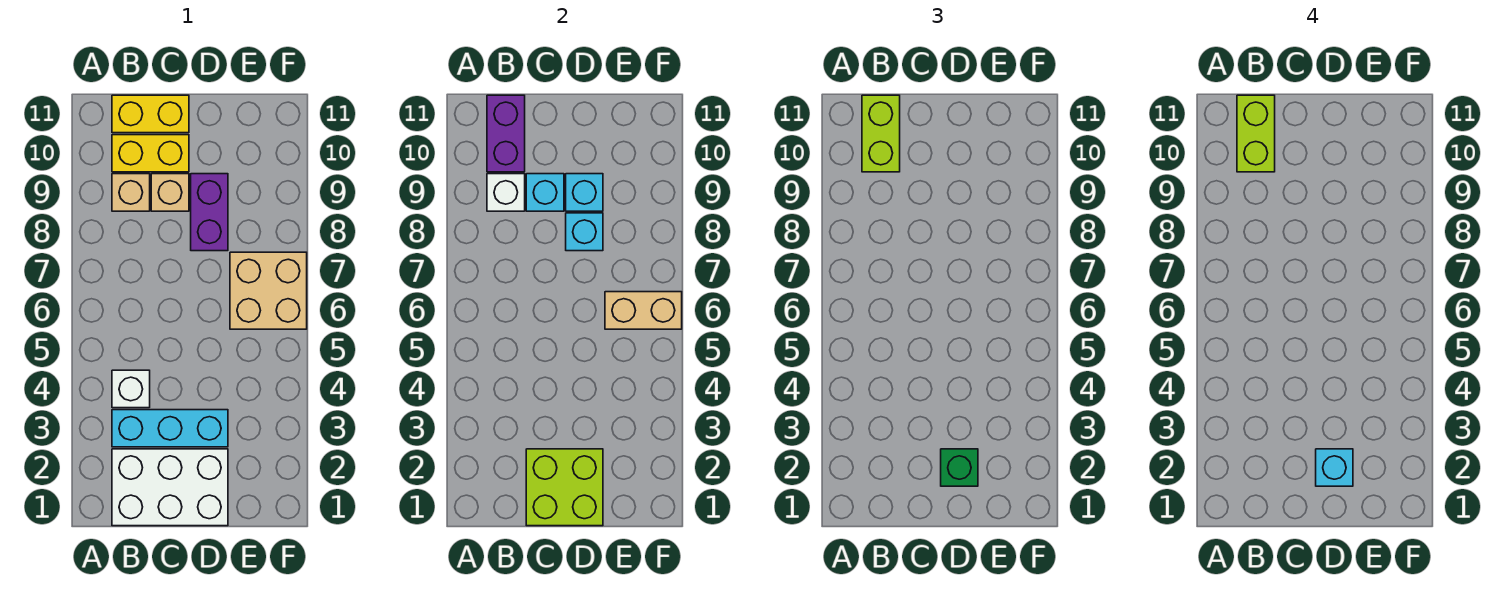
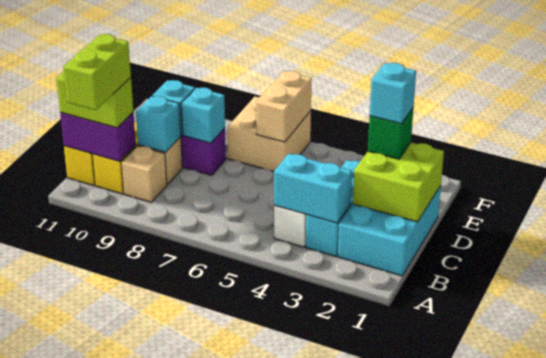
white brick B1:D2 level 1 -> cyan brick B1:D2 level 1
none -> cyan brick B3:B4 level 2
white brick B9 level 2 -> none
lime brick B10:B11 level 4 -> lime brick A10:B10 level 4

